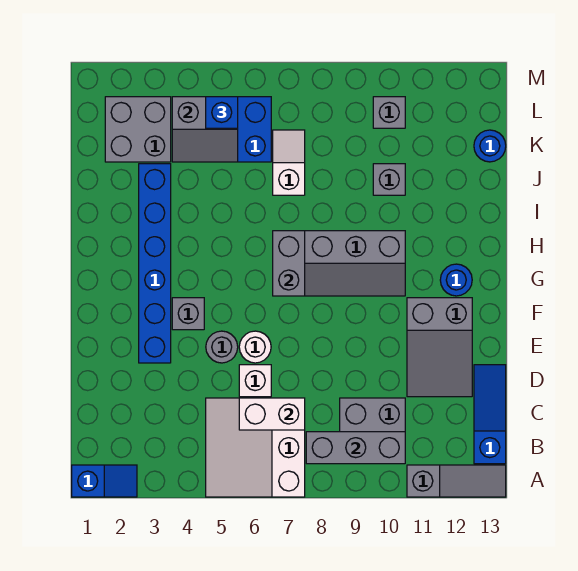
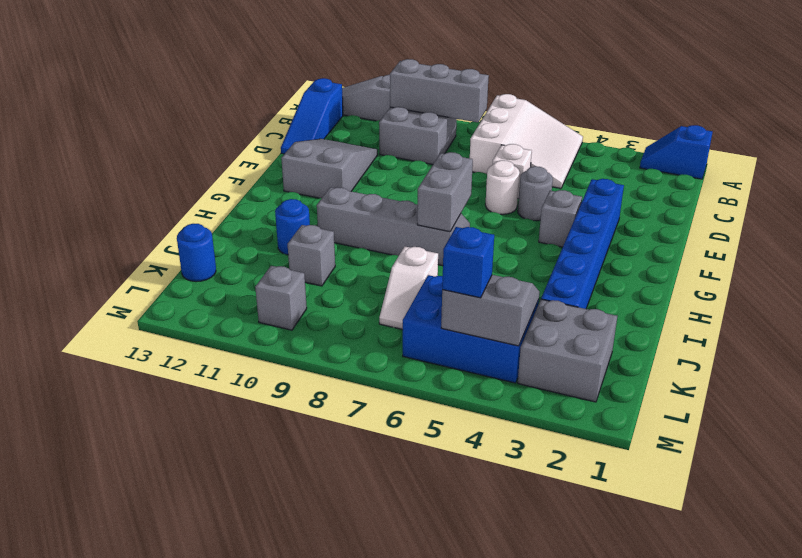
white brick C6:C7 level 2 -> none
blue round brick G12 level 1 -> blue round brick I11 level 1

